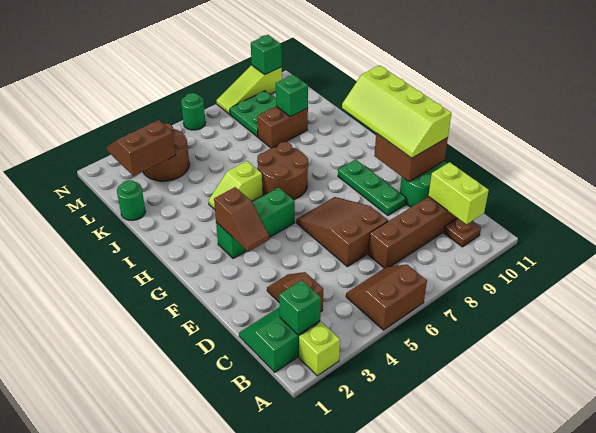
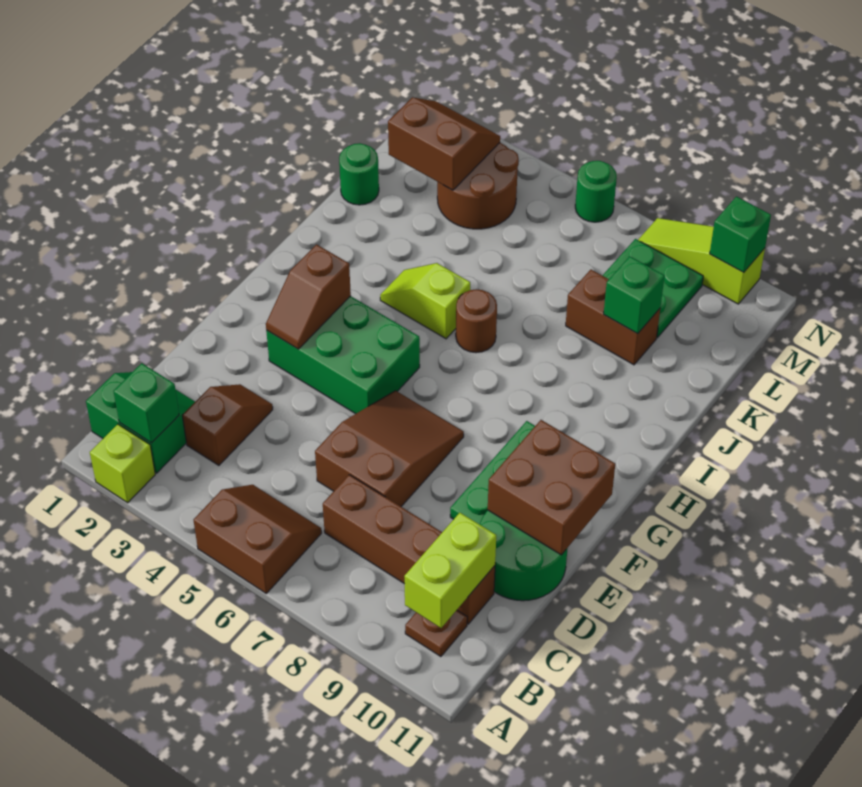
lime slope E10:H11 level 3 top 11 -> none
green brick G3:G5 level 1 -> green brick F3:G5 level 1
brown round brick H6:I7 level 1 -> brown round brick I6 level 1

